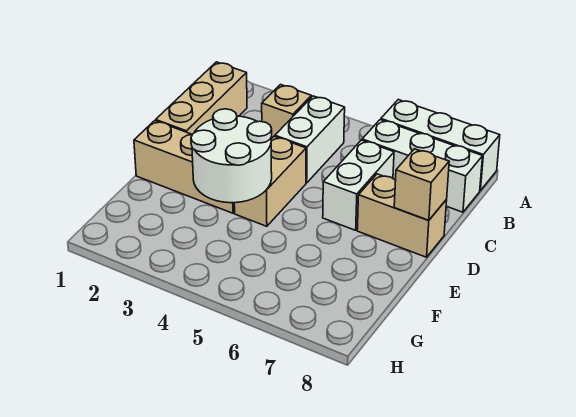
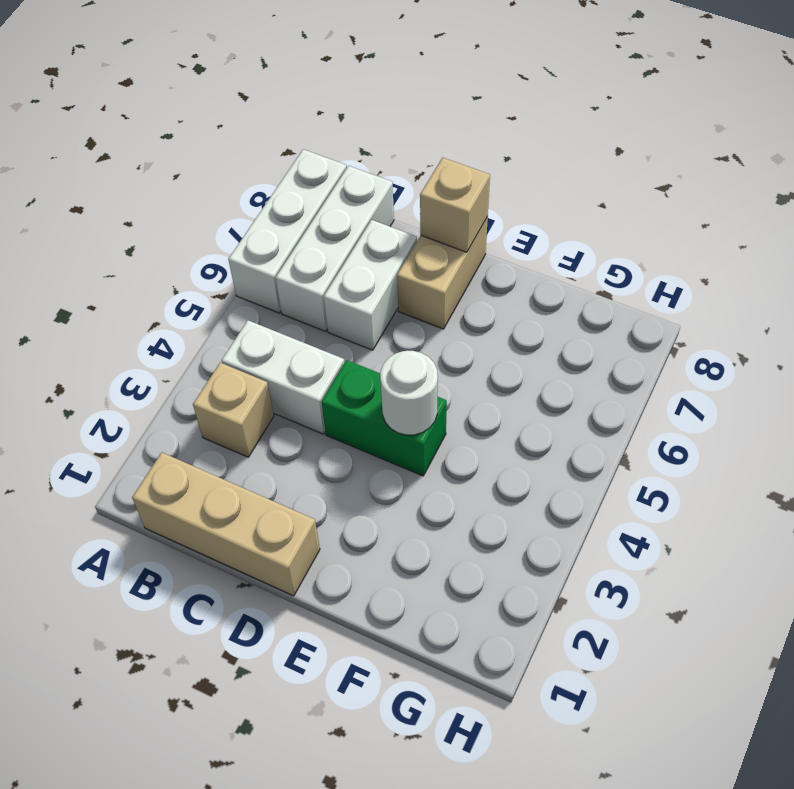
white brick C6:D6 level 1 -> white brick C6:C7 level 1
tan brick D4:E4 level 1 -> green brick D4:E4 level 1
tan brick E1:E3 level 1 -> none
white round brick E3:F4 level 2 -> white round brick E4 level 2

